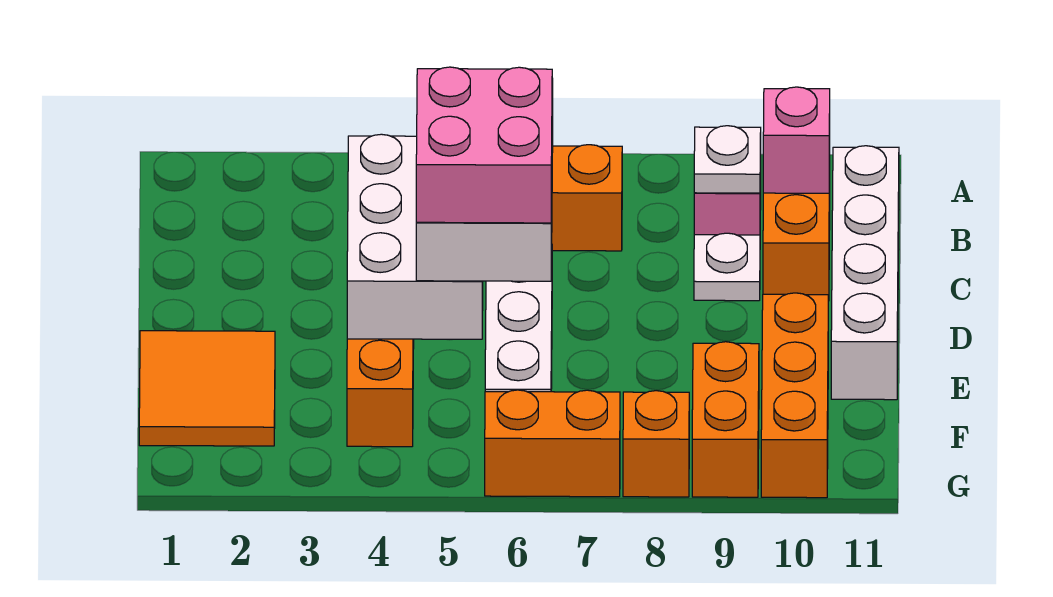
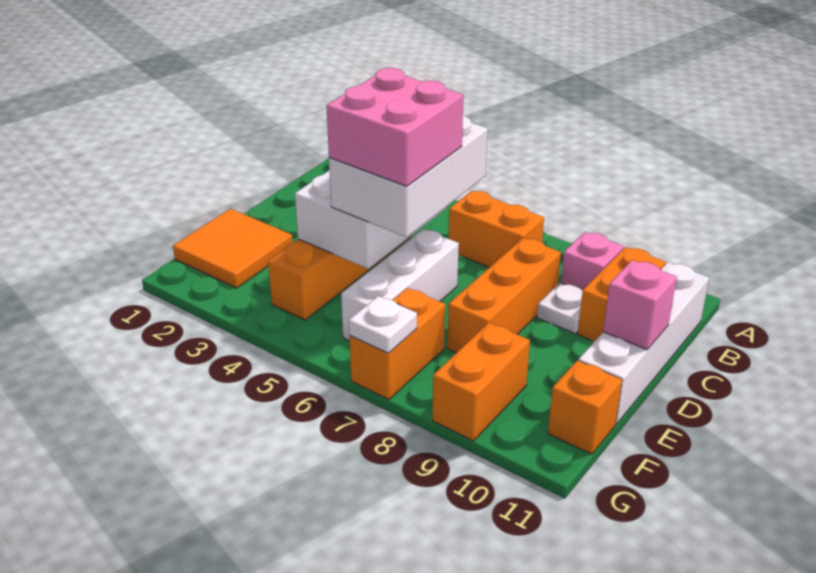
white plate B9 level 2 -> white plate G7 level 2
pink brick B10 level 2 -> pink brick D11 level 2
orange brick E10:G10 level 1 -> orange brick C8:E8 level 1
orange brick G6:G7 level 1 -> orange brick F7:G7 level 1
orange brick G8 level 1 -> orange brick F11 level 1

